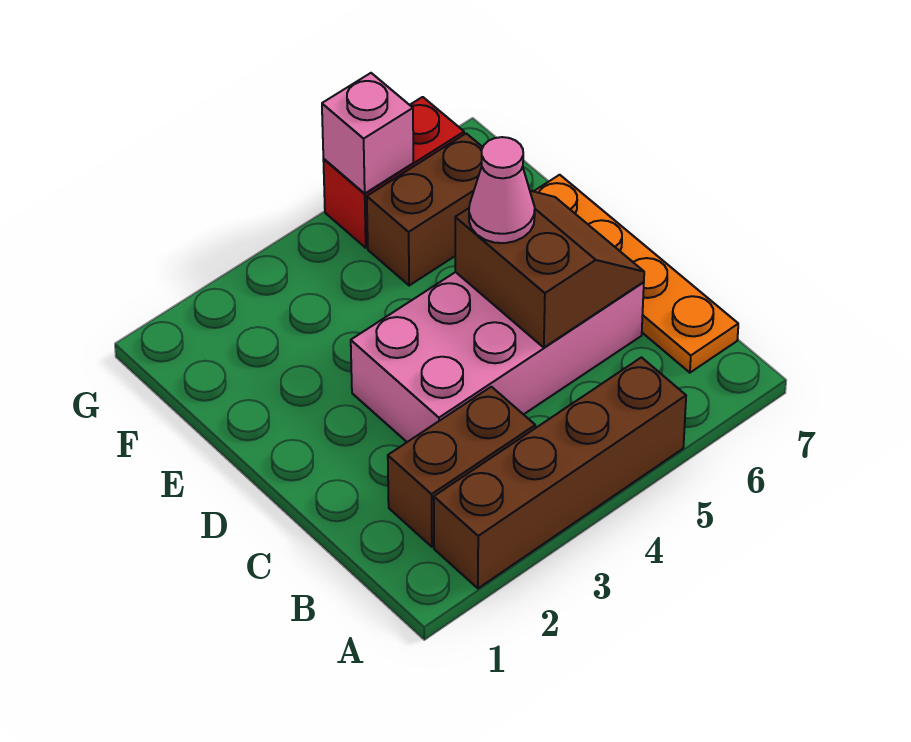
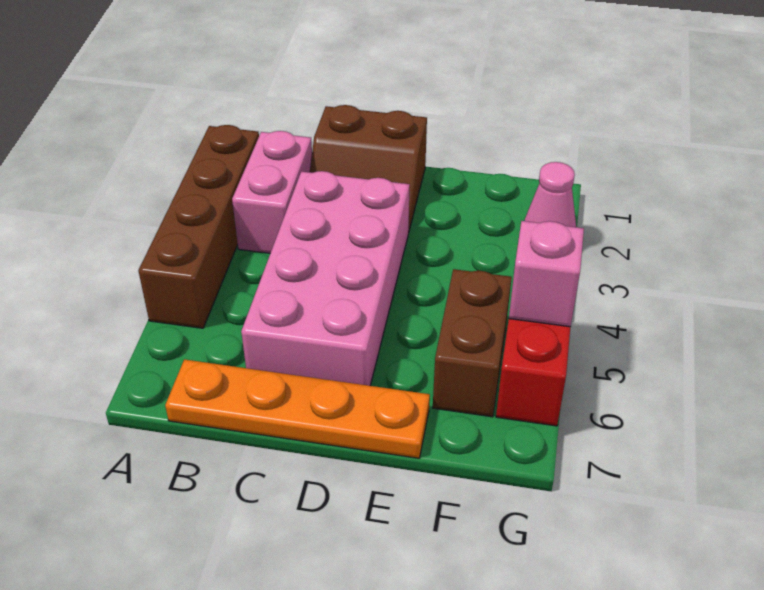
brown brick B2:B3 level 1 -> pink brick B2:B3 level 1
brown slope C5:D6 level 2 top 5 -> brown slope C1:D2 level 1 top 1
pink cone D5 level 3 -> pink cone G2 level 1

